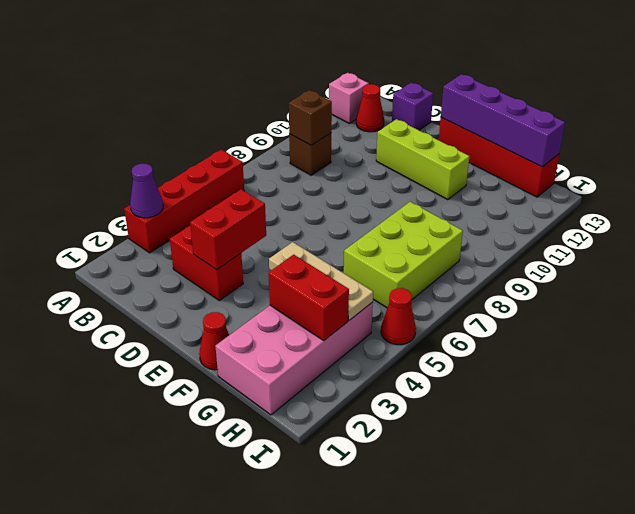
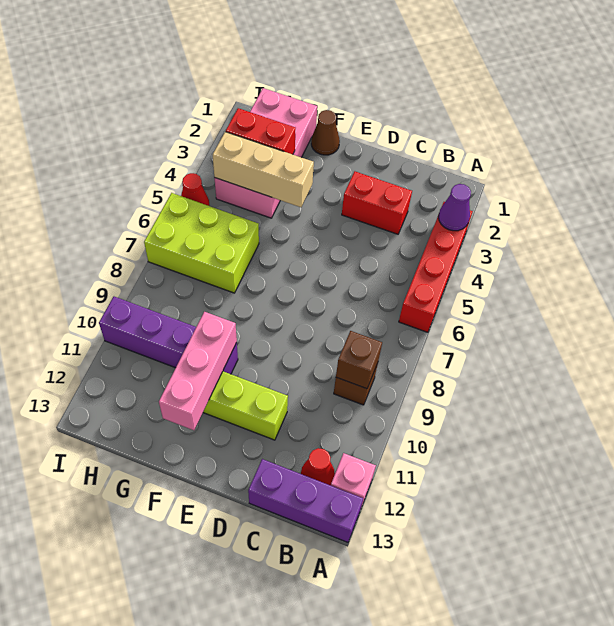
purple brick C13 level 1 -> purple brick A13:C13 level 1
red brick D3:D4 level 2 -> none
red brick E13:H13 level 1 -> none
purple brick E13:H13 level 2 -> purple brick F10:I10 level 1
red cone F1 level 1 -> brown cone F1 level 1
tan plate F4:H4 level 2 -> tan brick F4:H4 level 2
none -> pink brick F10:F12 level 2
lime brick G6:H8 level 1 -> lime brick G6:I7 level 1

